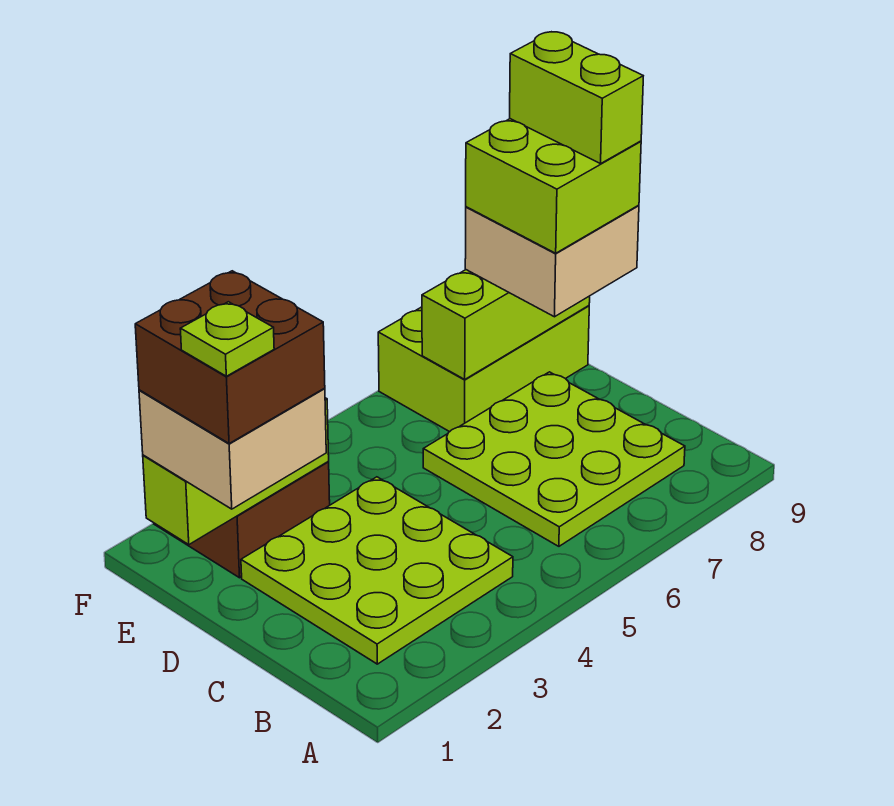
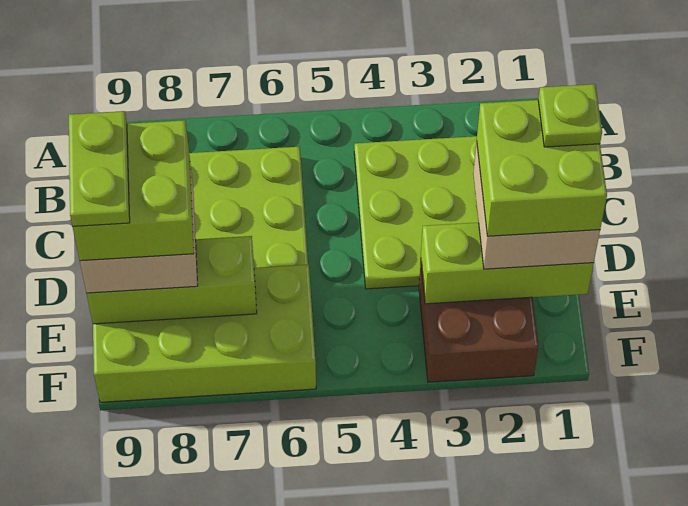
brown brick D1:E2 level 4 -> lime brick D1:E2 level 4
lime brick D9:E9 level 5 -> lime plate D9:E9 level 5
lime brick E7:F9 level 1 -> lime brick E6:F9 level 1

